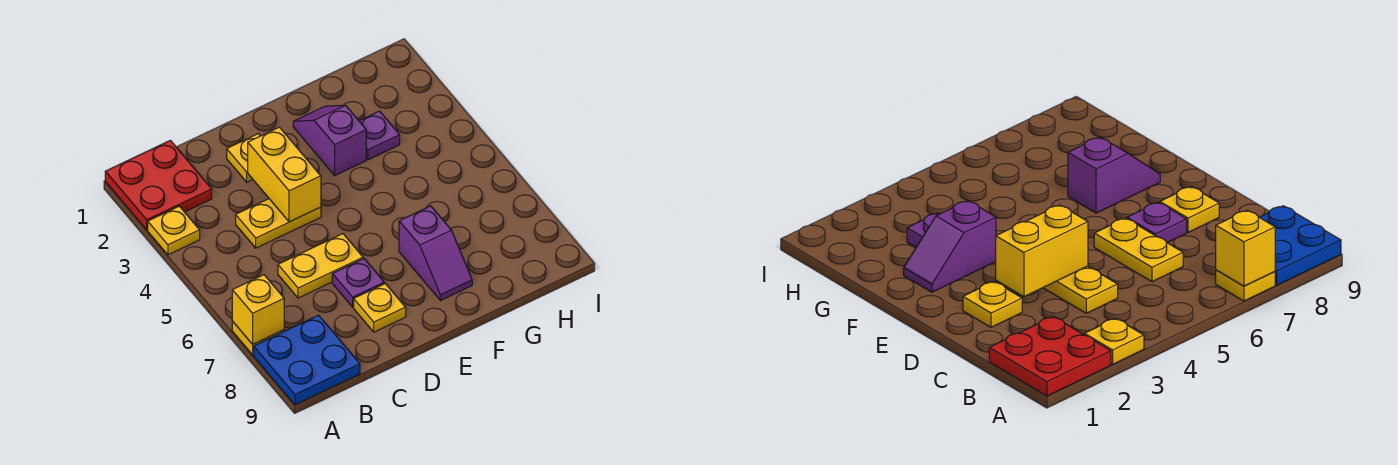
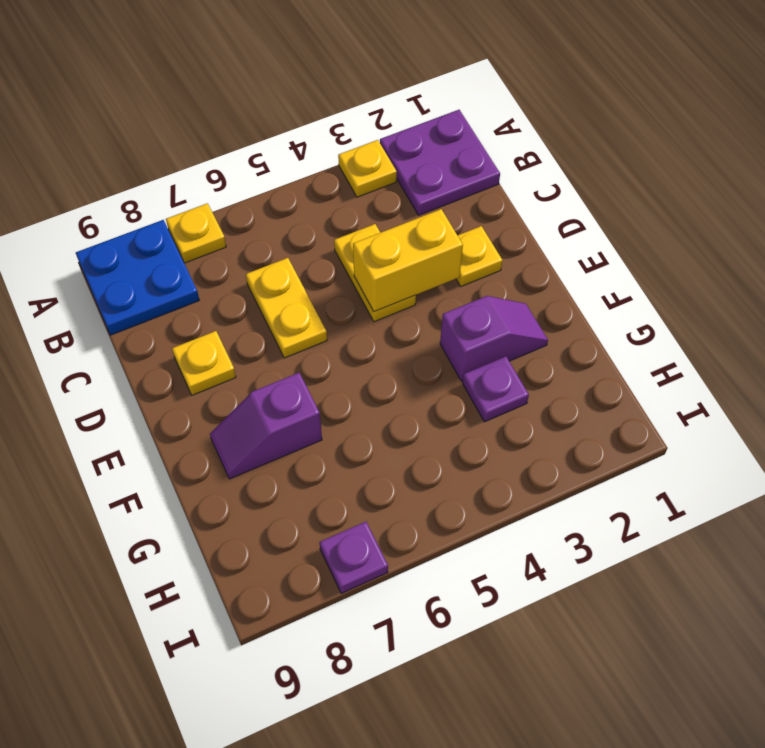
red plate A1:B2 level 1 -> purple plate A1:B2 level 1
yellow brick A7 level 2 -> none
purple plate D7 level 1 -> purple plate I7 level 1

